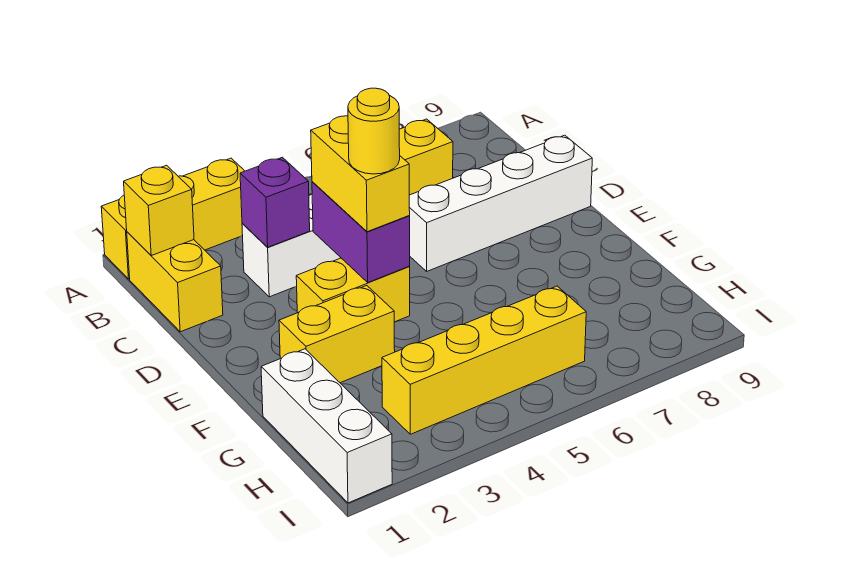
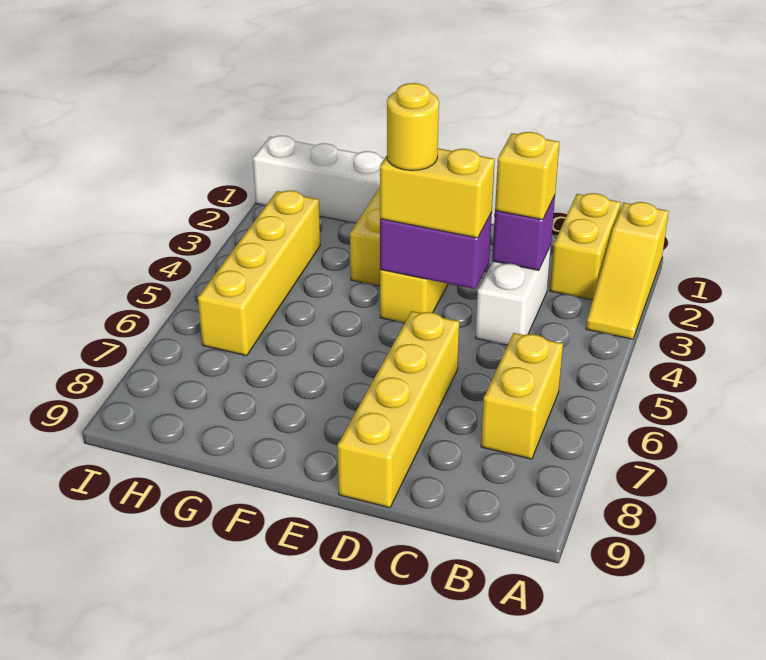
yellow brick A1:A3 level 1 -> yellow slope A1:A3 level 1 top 1
yellow brick B1:C1 level 1 -> yellow brick B1:B2 level 1
yellow brick B1 level 2 -> yellow brick C3 level 3
white brick D6:D9 level 1 -> yellow brick D6:D9 level 1

